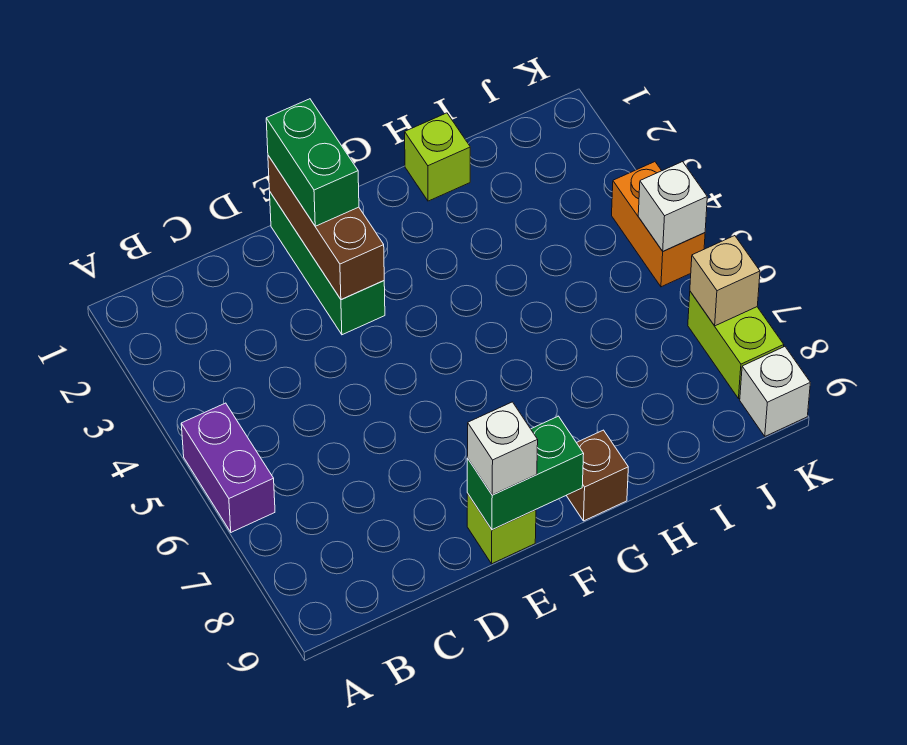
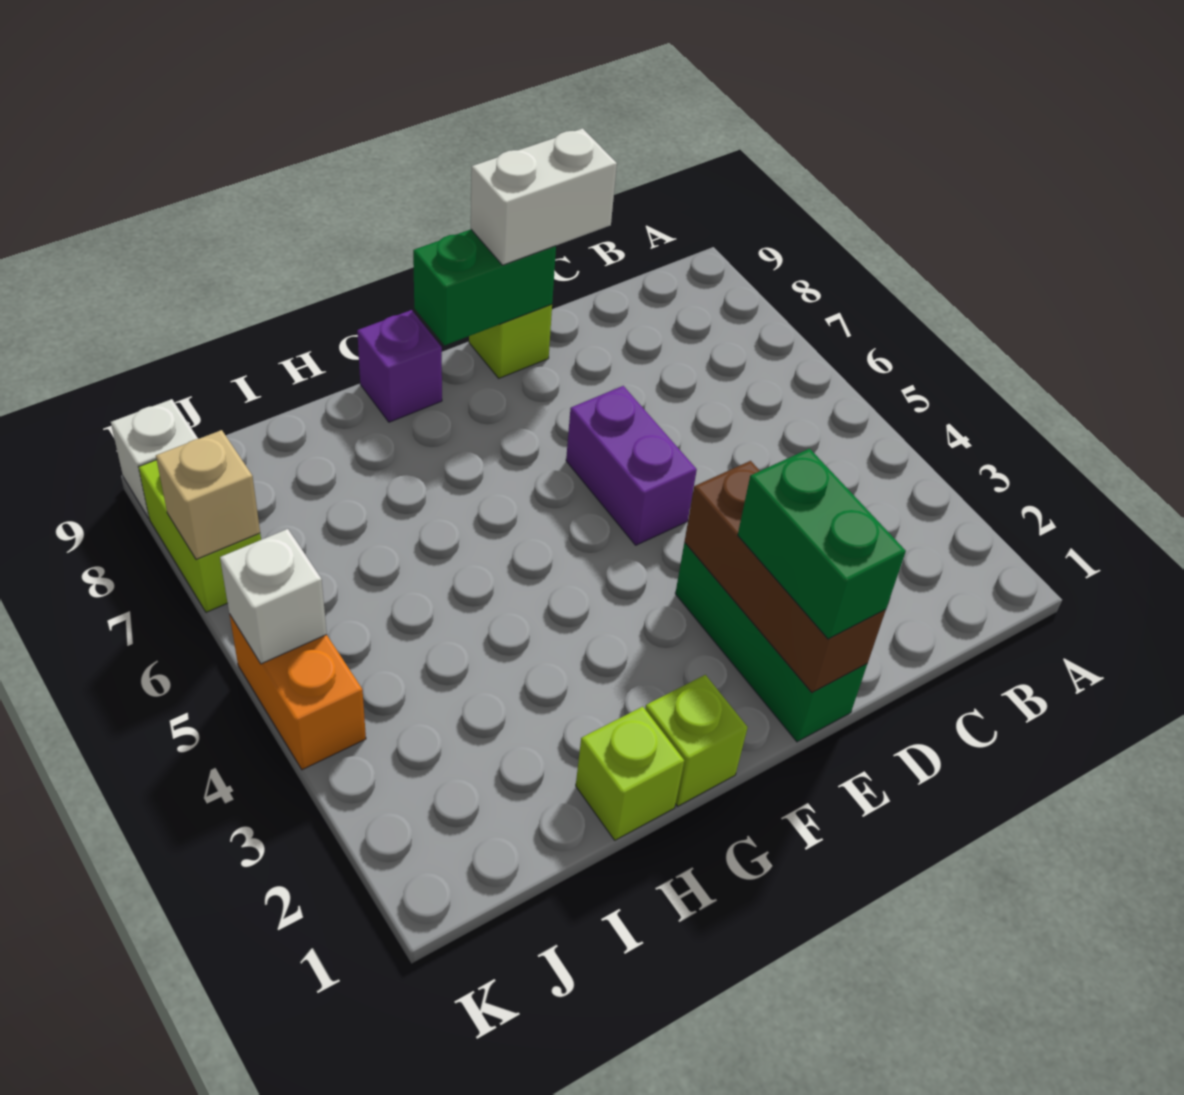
purple brick A5:A6 level 1 -> purple brick E5:E6 level 1
white brick E9 level 3 -> white brick D9:E9 level 3
none -> lime brick G1 level 1
brown brick G9 level 1 -> purple brick G9 level 1

